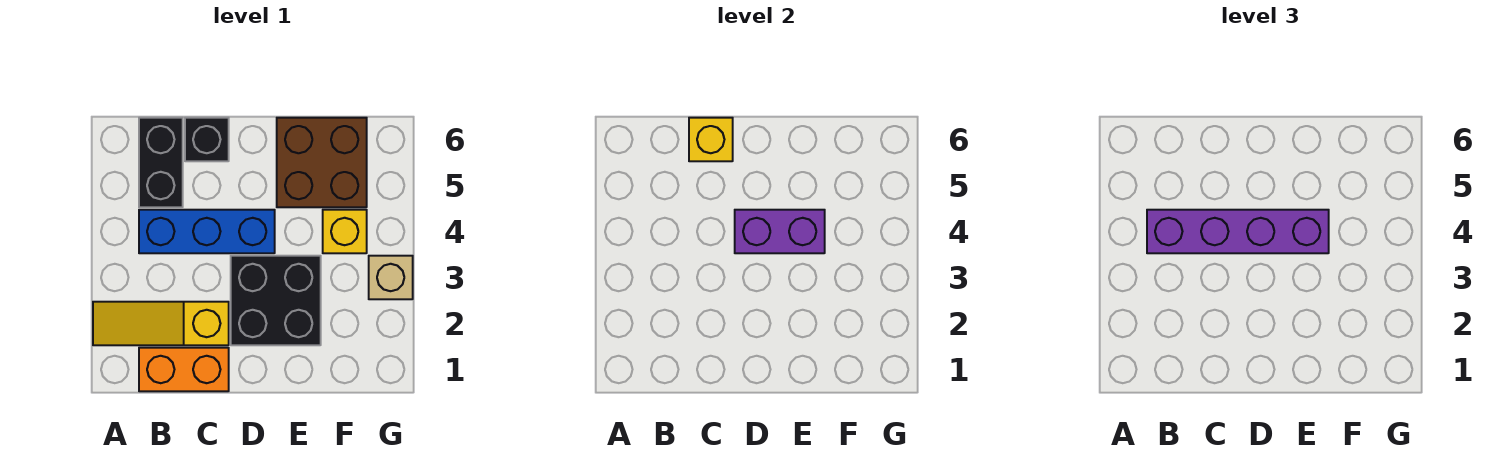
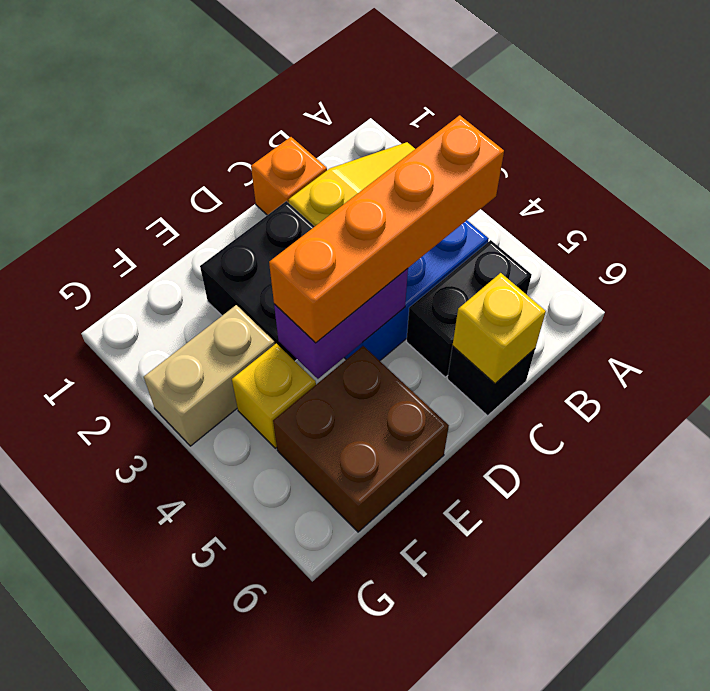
orange brick B1:C1 level 1 -> orange brick C1 level 1
purple brick B4:E4 level 3 -> orange brick B4:E4 level 3
black brick B5:B6 level 1 -> black brick B5:C5 level 1
tan brick G3 level 1 -> tan brick F3:G3 level 1

